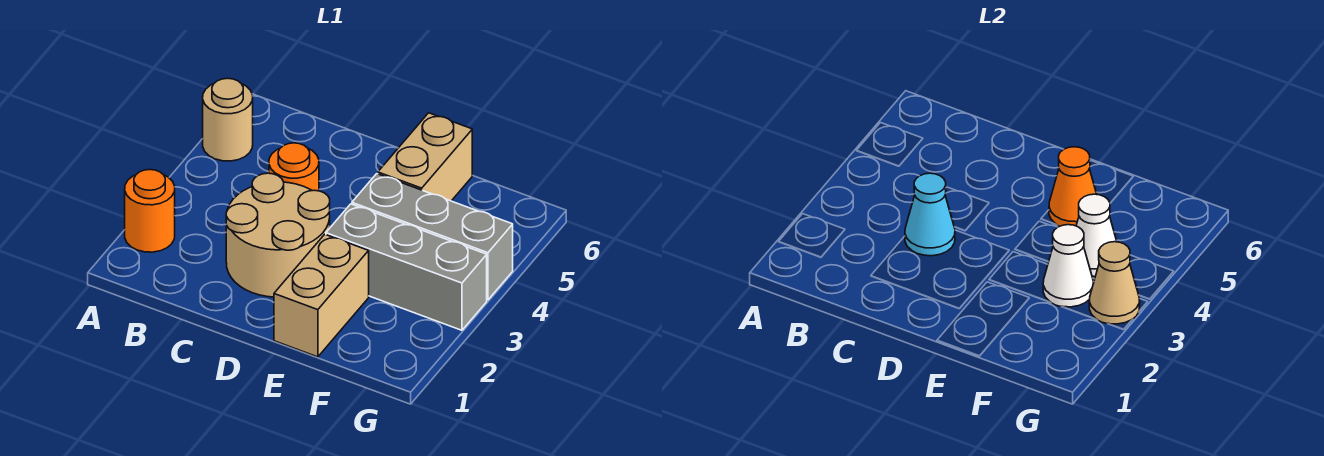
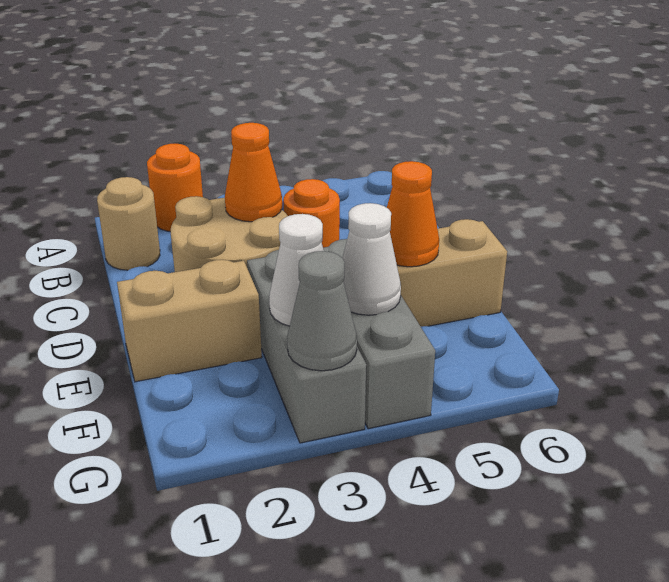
tan round brick A5 level 1 -> tan round brick B1 level 1
cyan cone C3 level 2 -> orange cone C3 level 2
tan cone G3 level 2 -> grey cone G3 level 2

